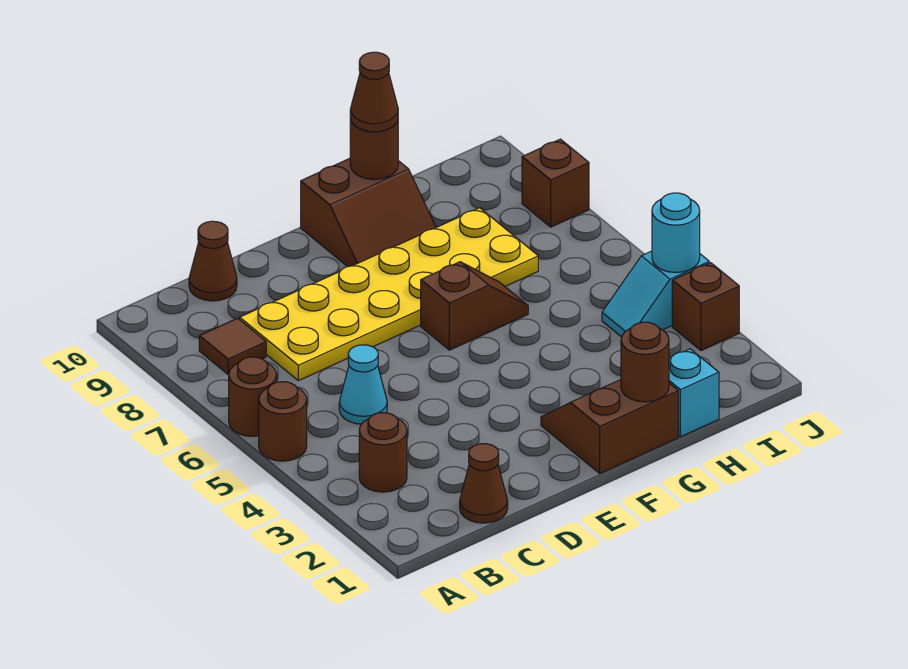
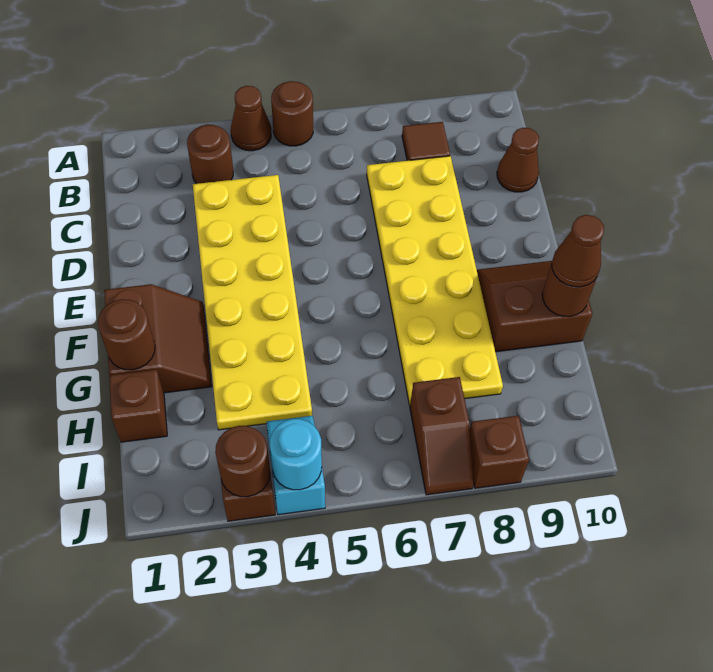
brown round brick A6 level 1 -> brown round brick J3 level 2
brown cone C1 level 1 -> brown cone A4 level 1
none -> yellow plate C3:H4 level 1
cyan cone C5 level 1 -> none
brown slope F6:G6 level 1 top F -> brown slope I7:J7 level 1 top I
brown slope F9:G10 level 1 top 10 -> brown slope F9:G10 level 1 top G
cyan brick H1 level 1 -> brown brick H1 level 1

